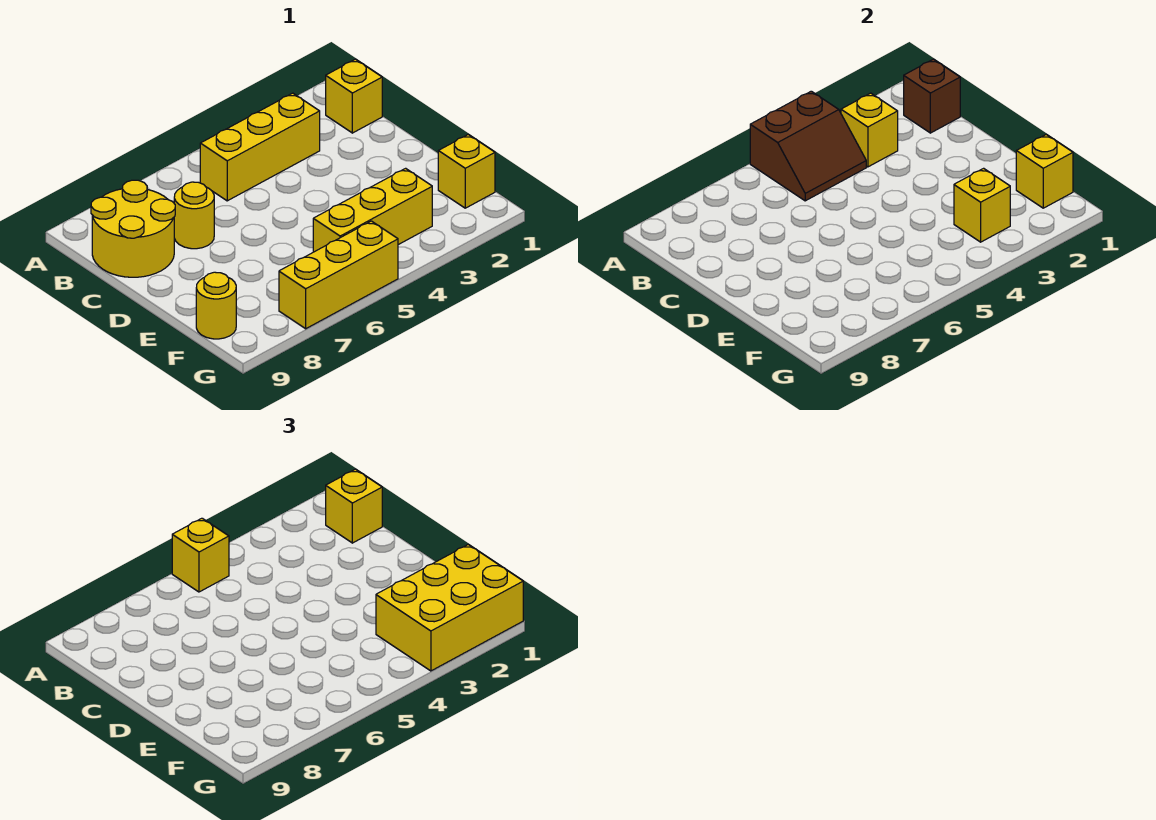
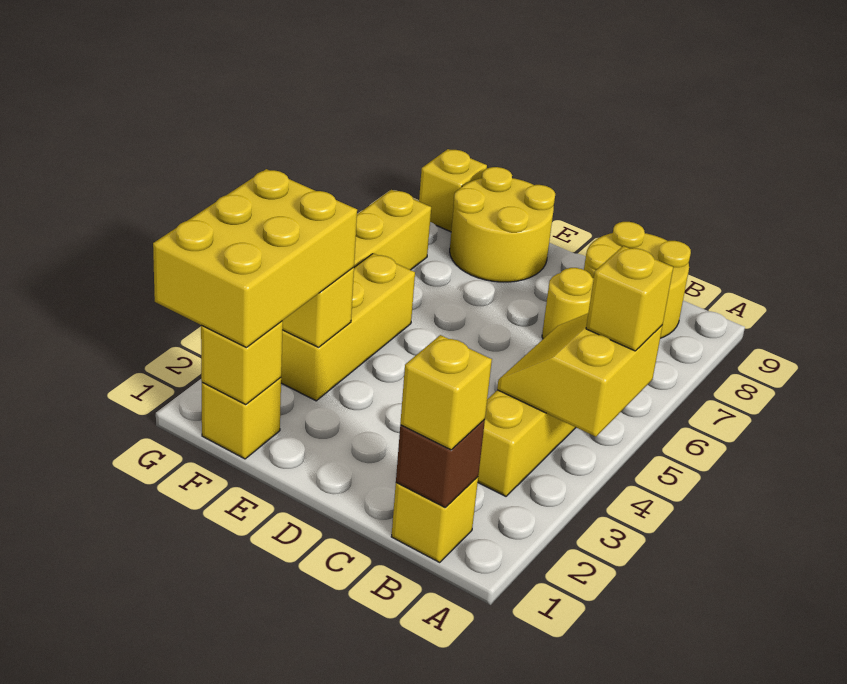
brown slope A4:B5 level 2 top A -> yellow slope A4:B5 level 2 top A
yellow brick B3 level 2 -> yellow brick G9 level 1
yellow round brick F9 level 1 -> yellow round brick E8:F9 level 1

